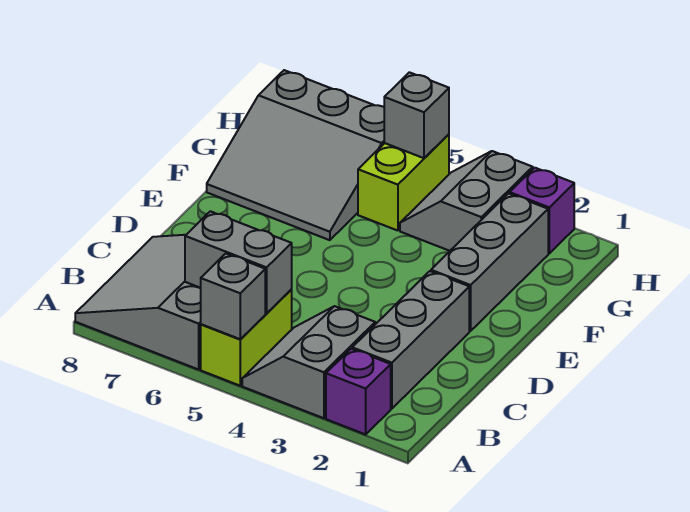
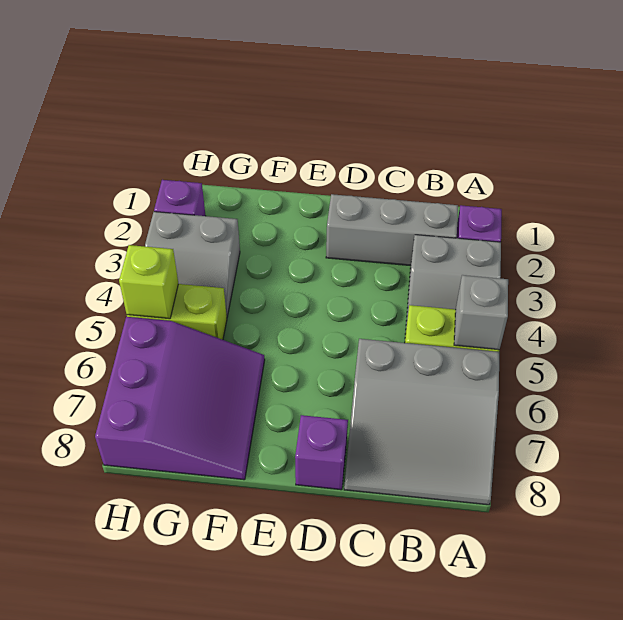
grey brick B5:B6 level 2 -> none
none -> purple brick D8 level 1
grey brick E2:G2 level 1 -> none
grey slope F6:H8 level 1 top H -> purple slope F6:H8 level 1 top H
grey brick H5 level 2 -> lime brick H5 level 2

